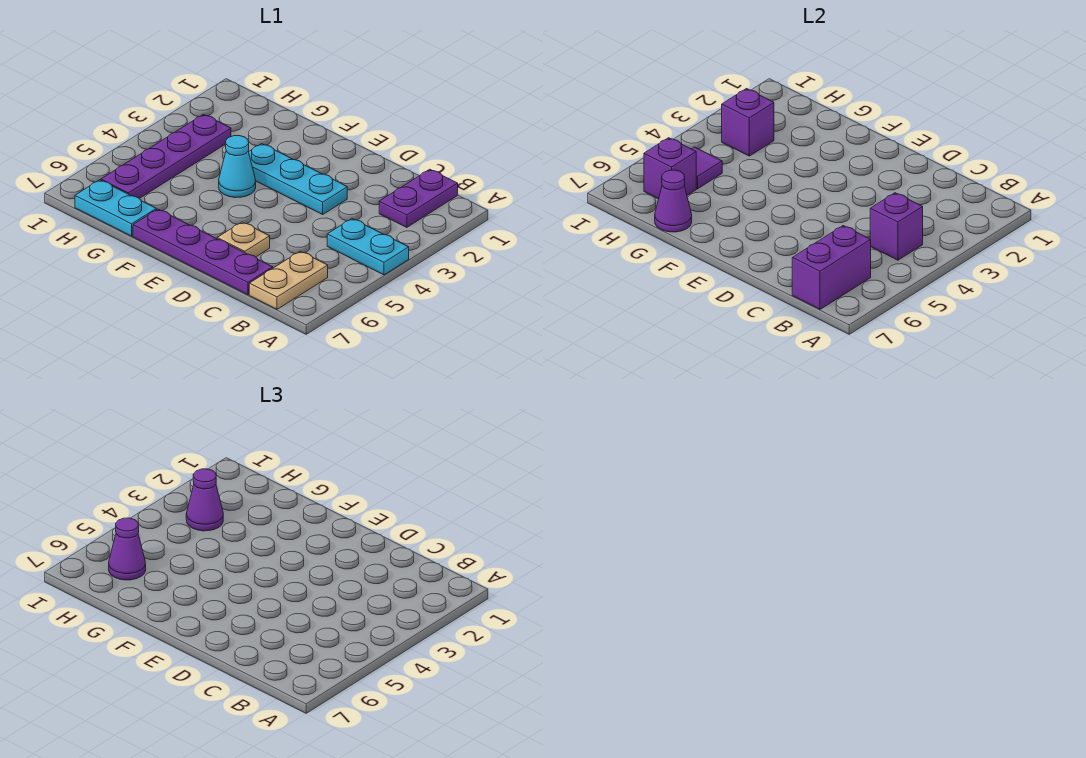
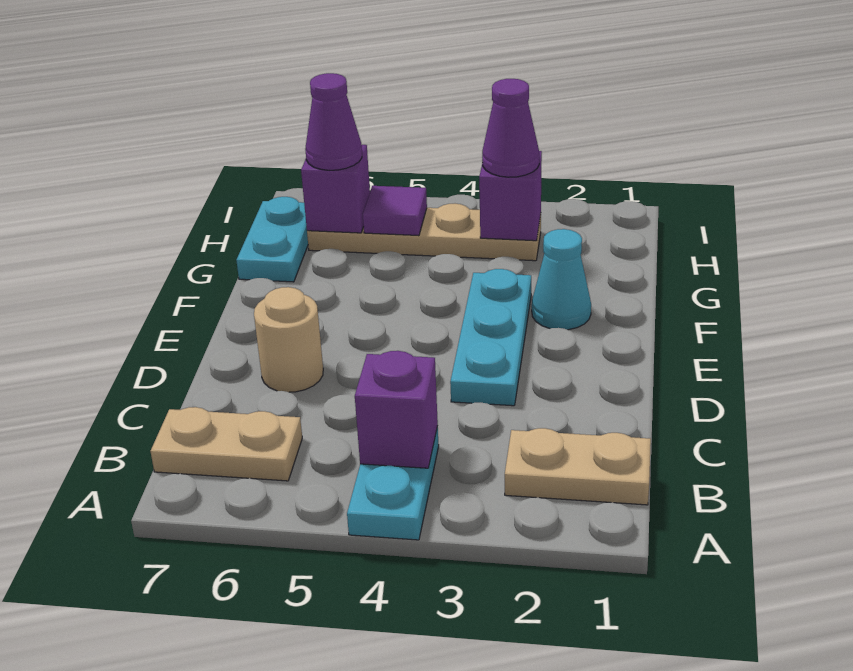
purple plate B1:B2 level 1 -> tan plate B1:B2 level 1
purple brick B6:B7 level 2 -> none
purple plate C7:F7 level 1 -> none
tan plate D6 level 1 -> tan round brick D6 level 1
cyan cone F4 level 1 -> cyan cone F2 level 1
purple cone G7 level 2 -> none
purple plate H3:H6 level 1 -> tan plate H3:H6 level 1

